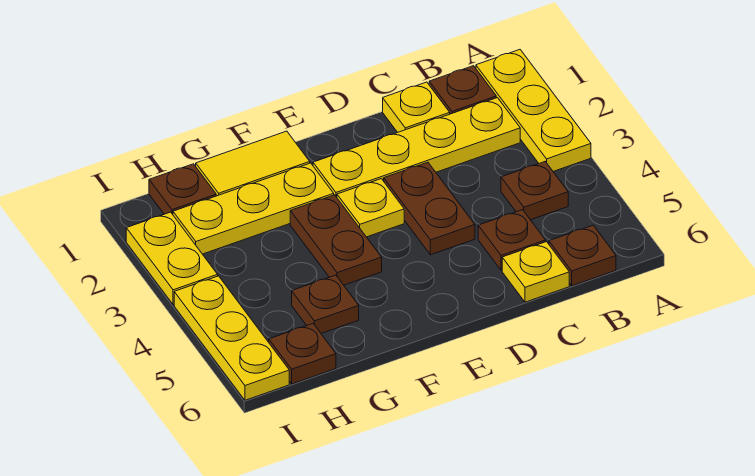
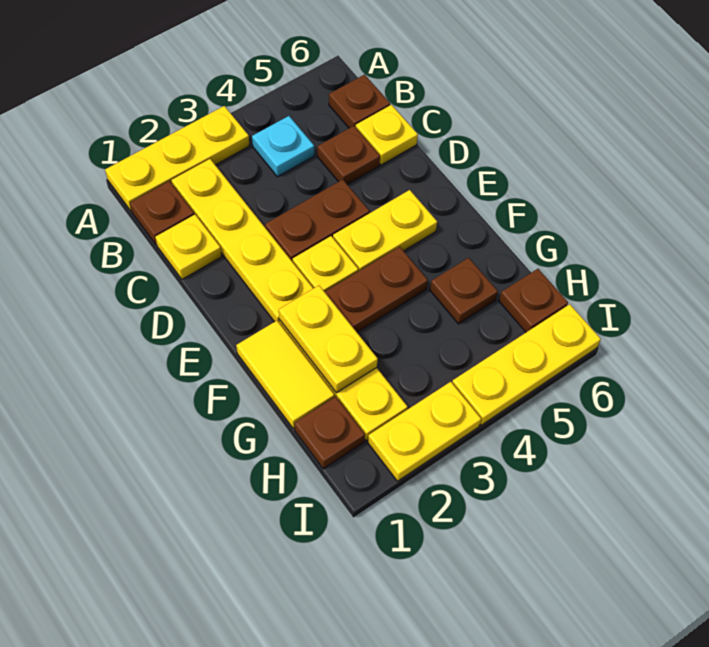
brown plate B4 level 1 -> cyan plate B4 level 1
none -> yellow plate E4:E5 level 1
none -> yellow plate F2:G2 level 2

